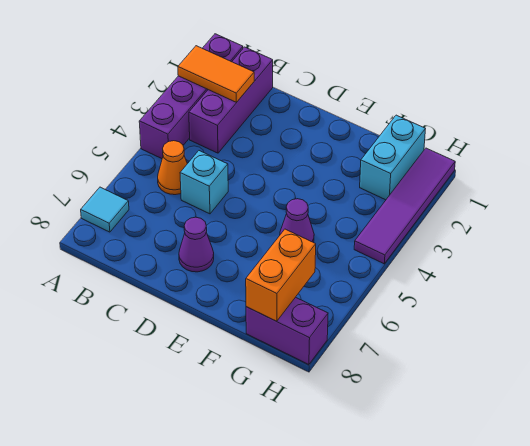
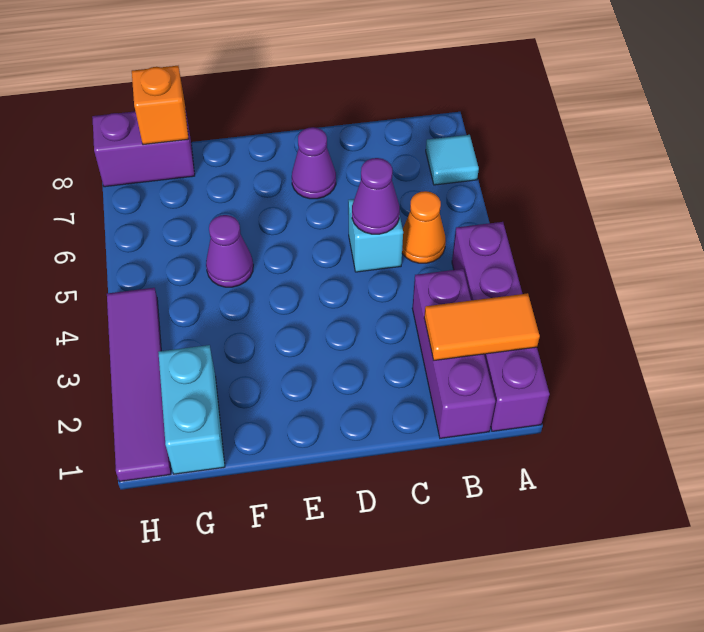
none -> purple cone C5 level 2
orange brick G7:G8 level 2 -> orange brick G8 level 2

